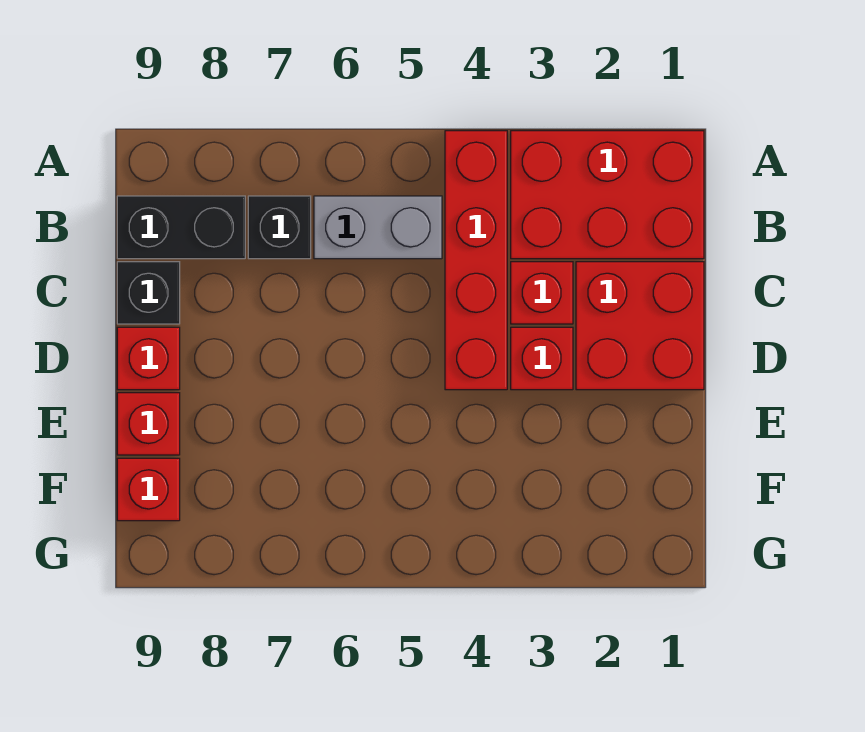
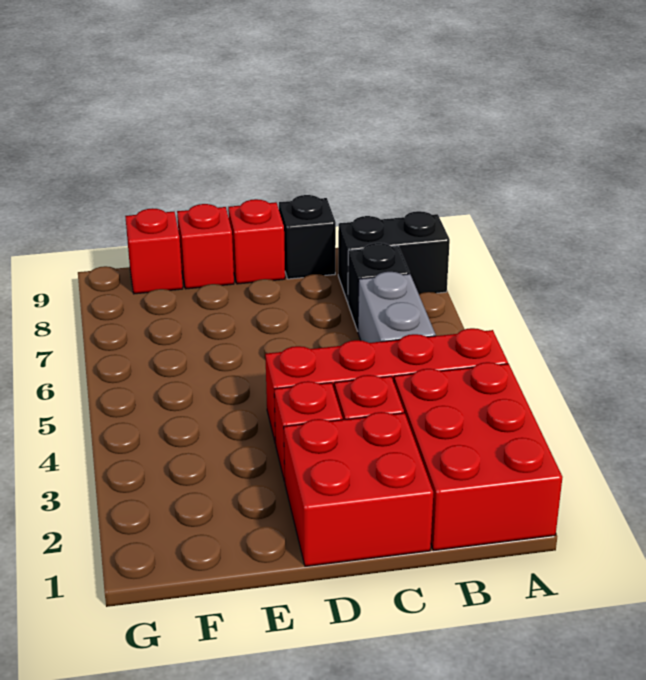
black brick B8:B9 level 1 -> black brick A8:B8 level 1

